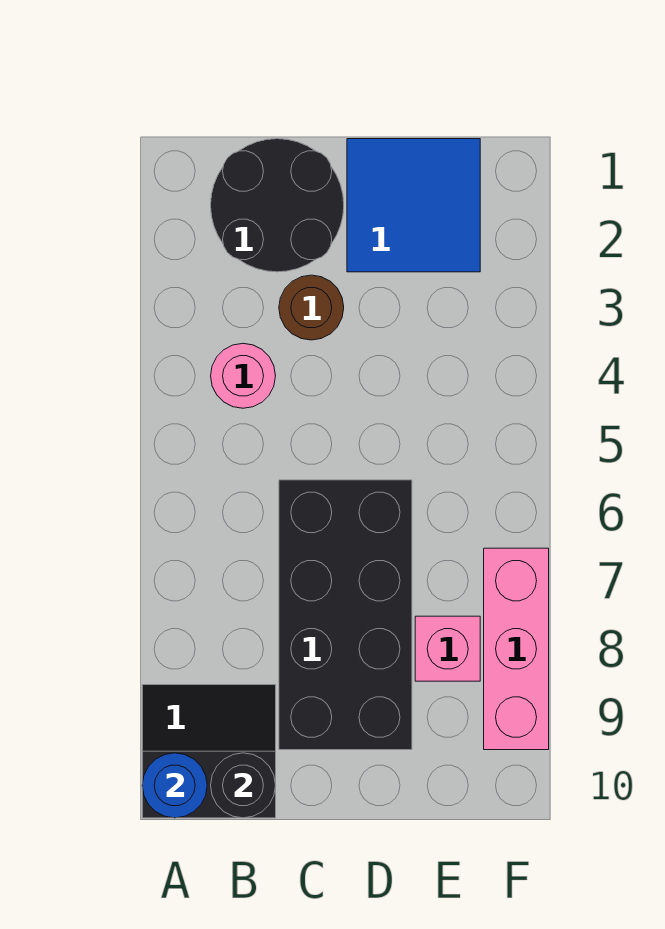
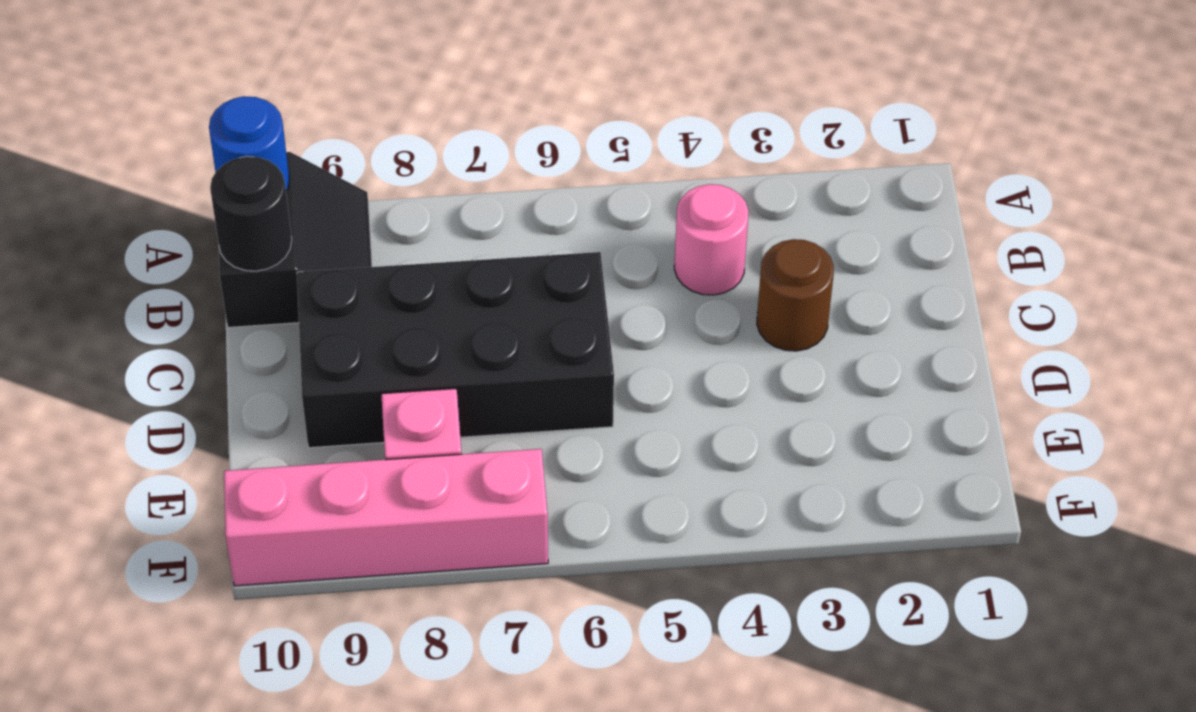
black round brick B1:C2 level 1 -> none
blue tile D1:E2 level 1 -> none
pink brick F7:F9 level 1 -> pink brick F7:F10 level 1

